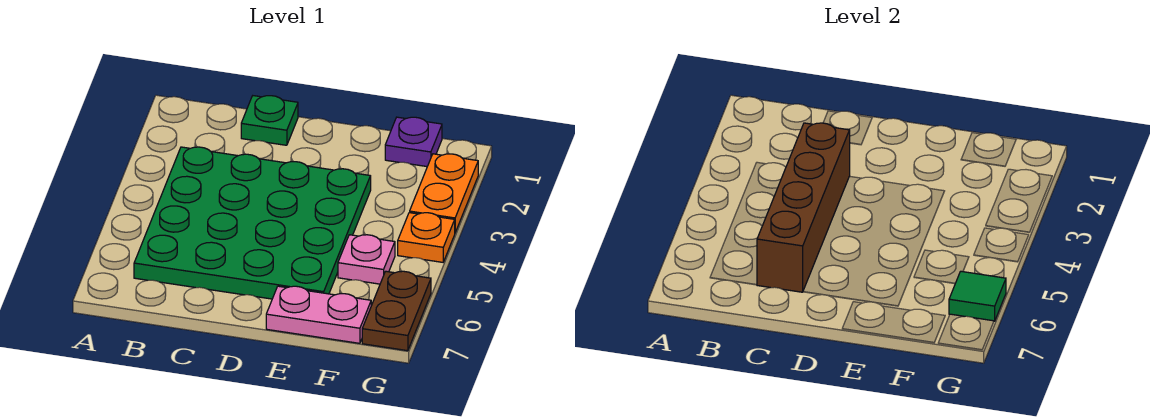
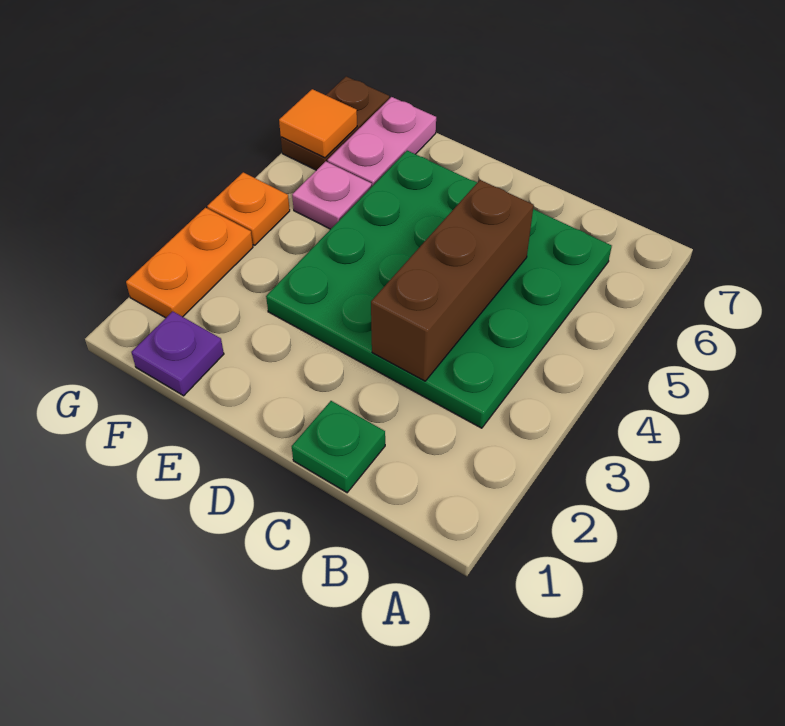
brown brick C3:C6 level 2 -> brown brick C3:C5 level 2
pink plate E7:F7 level 1 -> pink plate F6:F7 level 1
green tile G6 level 2 -> orange tile G6 level 2

